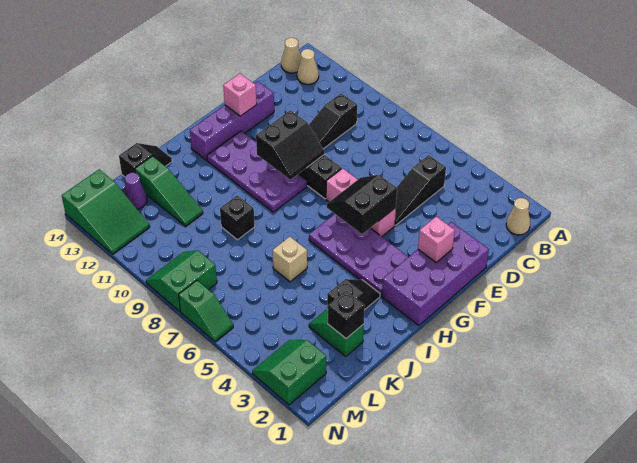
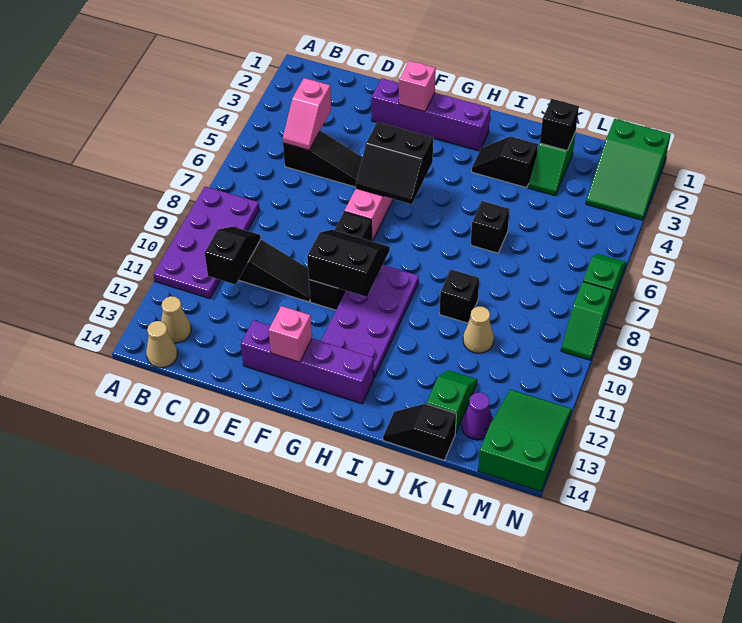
tan cone B1 level 1 -> tan cone K10 level 1
none -> pink slope C4:C5 level 2 top 4
none -> black slope C10:C11 level 2 top 11
purple brick E1:H2 level 1 -> purple brick E2:H2 level 1
purple plate G3:H6 level 1 -> purple plate A8:B11 level 1
tan brick J6 level 1 -> black brick J6 level 1
green slope K11:K13 level 1 top 13 -> green slope K12:K13 level 1 top 13
green slope M2:N3 level 1 top 2 -> green slope M1:N3 level 1 top 1
green slope M8:N9 level 1 top 8 -> green slope N8:N9 level 1 top 8

